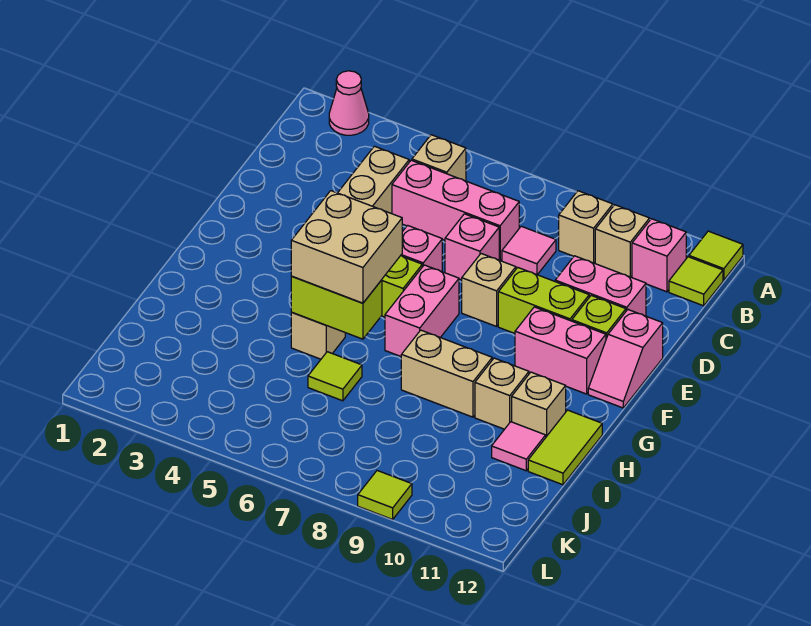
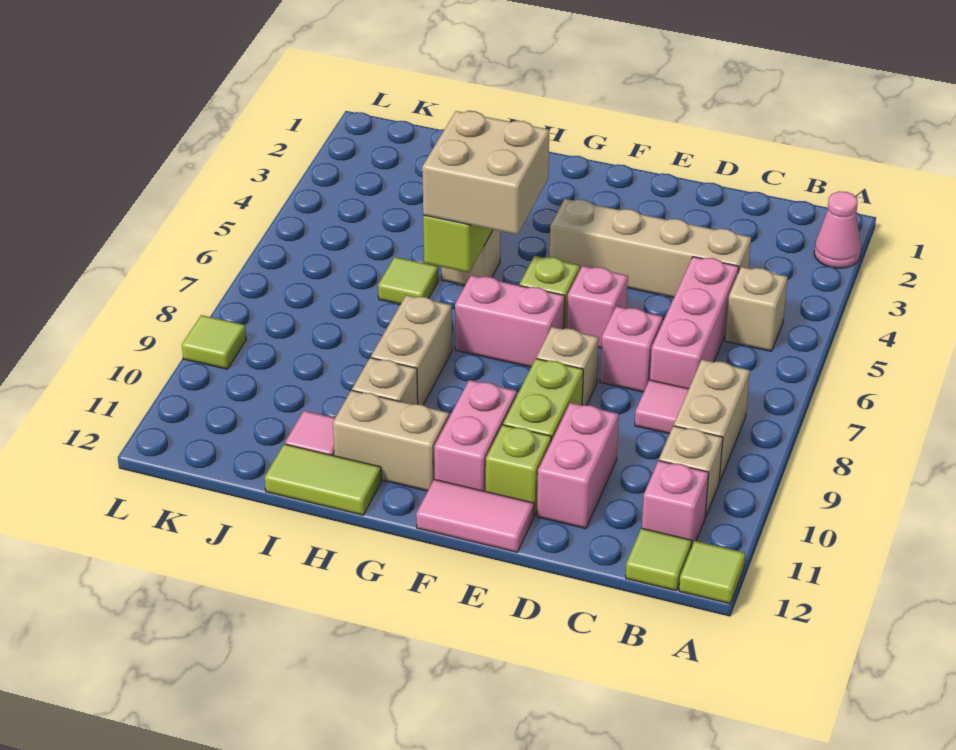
tan brick B9 level 1 -> tan brick B8:B9 level 1
pink slope E12:F12 level 1 top E -> pink tile E12:F12 level 1
tan brick H11 level 1 -> tan brick G11:H11 level 1

